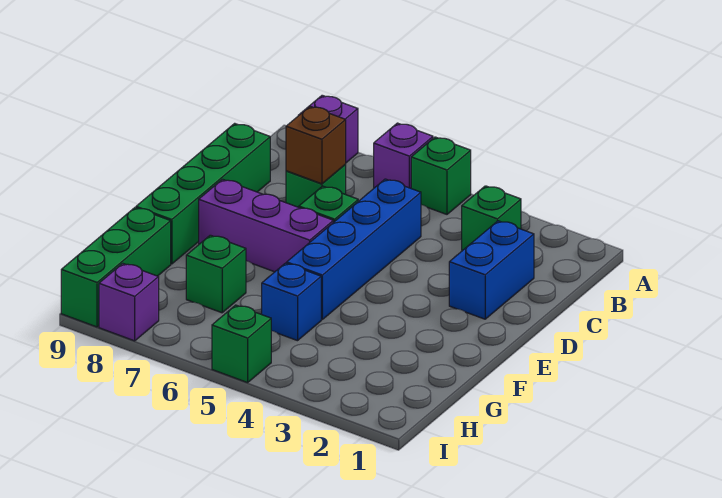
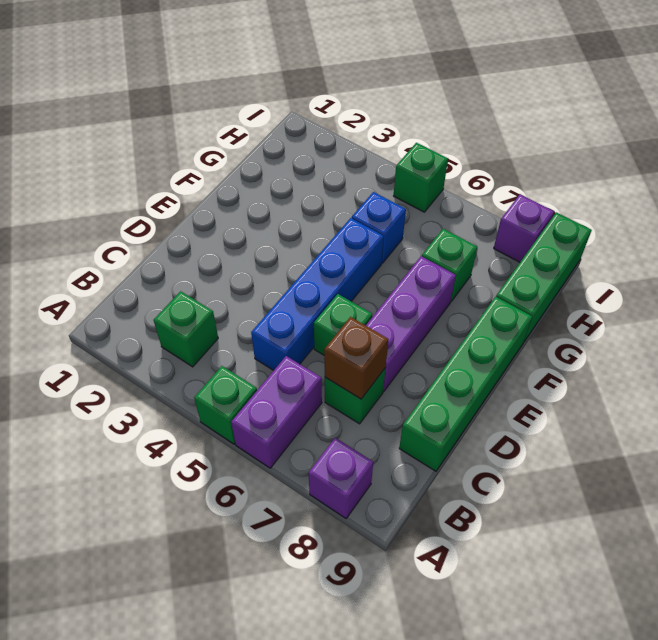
purple brick A6 level 1 -> purple brick A6:B6 level 1
blue brick C2:D2 level 1 -> none
purple brick E6:E8 level 1 -> purple brick D7:F7 level 1

